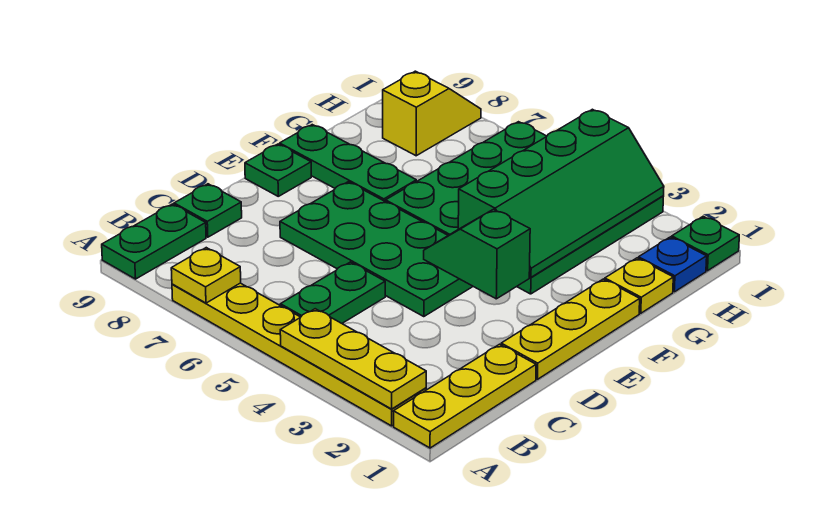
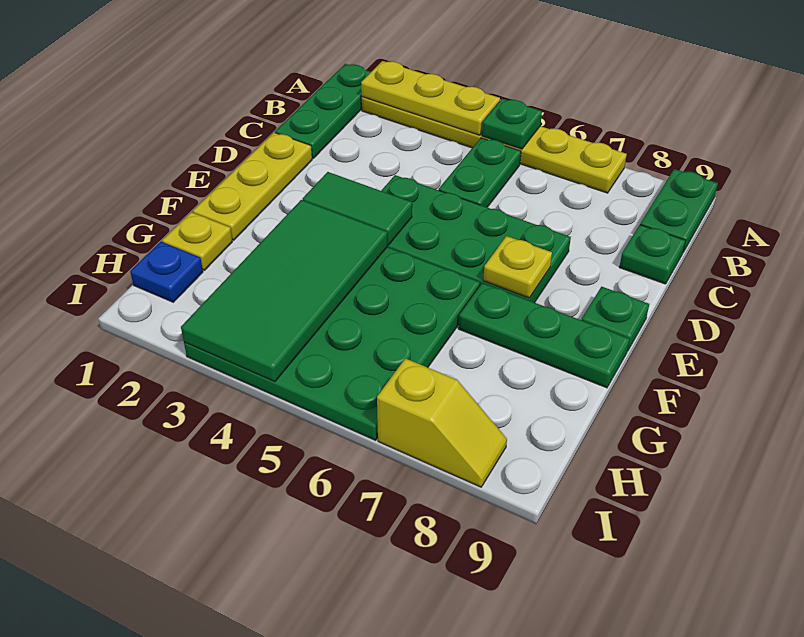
yellow plate A1:C1 level 1 -> green plate A1:C1 level 1
yellow plate A7 level 2 -> yellow plate E7 level 2
green slope E3:E4 level 2 top 3 -> green tile E3:E4 level 2
green slope F3:I4 level 2 top 4 -> green tile F3:I4 level 2
yellow slope H8:I8 level 1 top H -> yellow slope I7:I8 level 1 top 7
green plate I1 level 1 -> green plate A5 level 2

